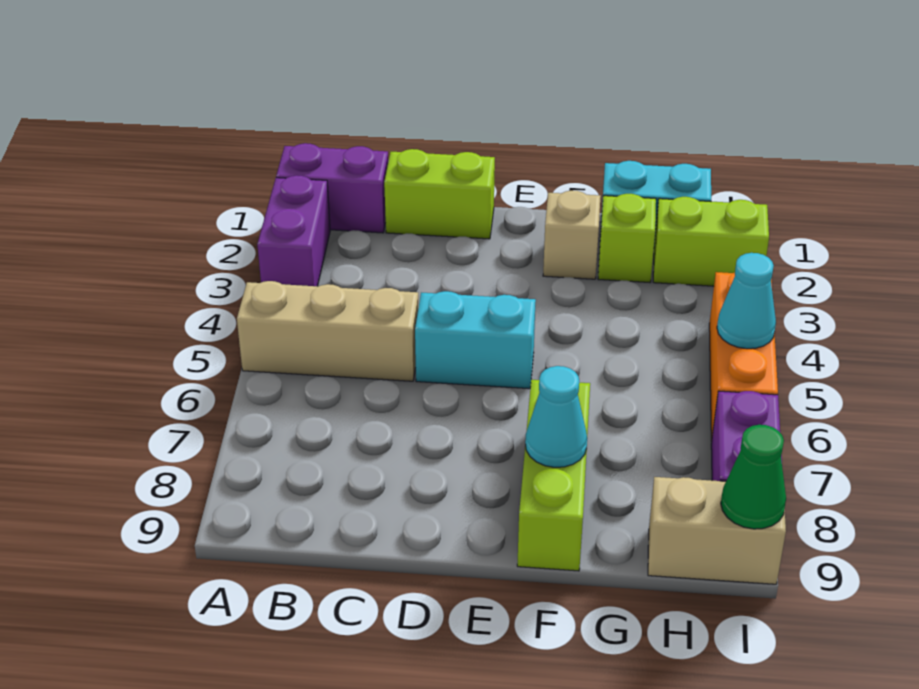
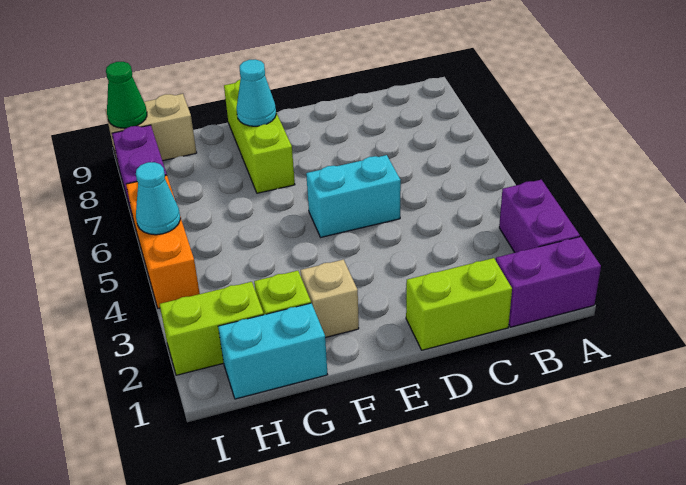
tan brick A5:C5 level 1 -> none

